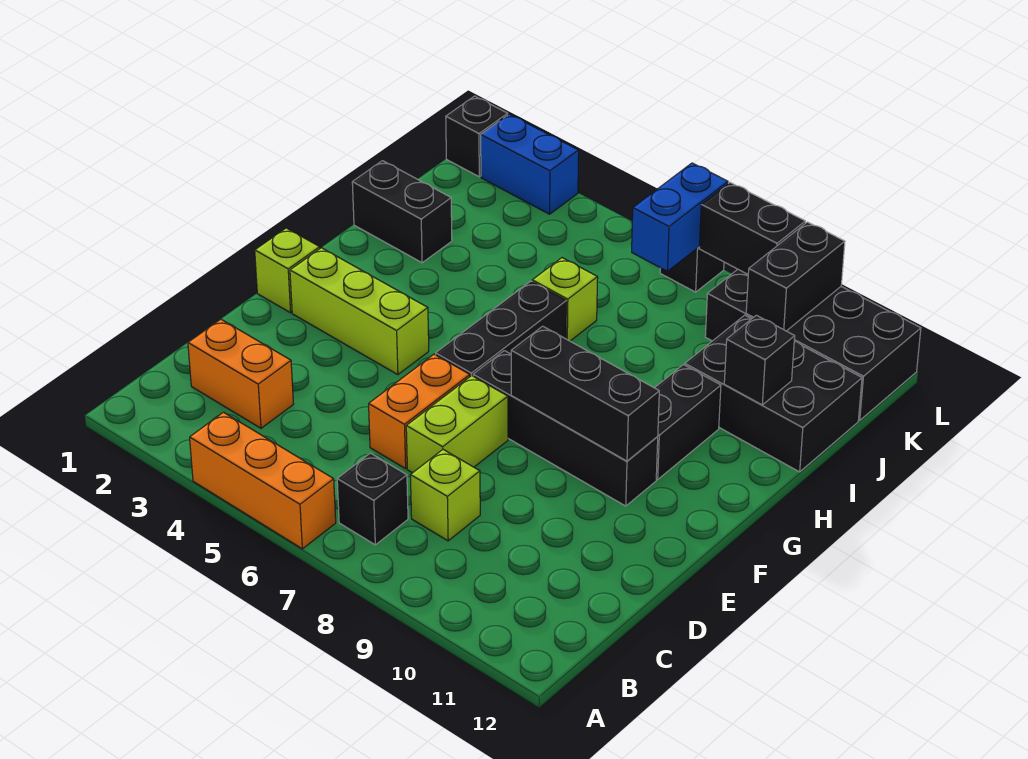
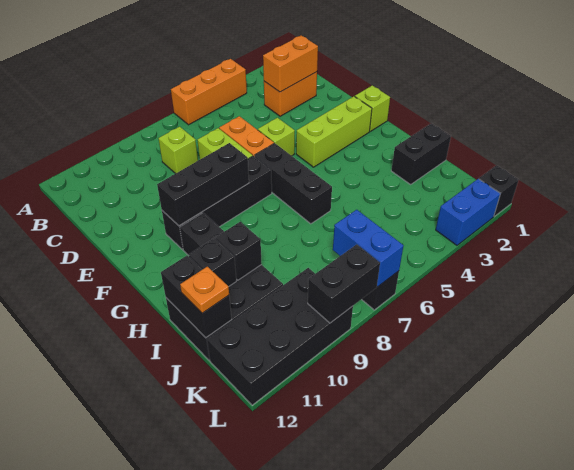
black brick B7 level 1 -> black brick I10 level 2
none -> orange brick C2:C3 level 2
lime brick I6 level 1 -> lime brick E5 level 1
none -> orange plate J12 level 3
black brick K10:L10 level 2 -> black brick I12:J12 level 2

